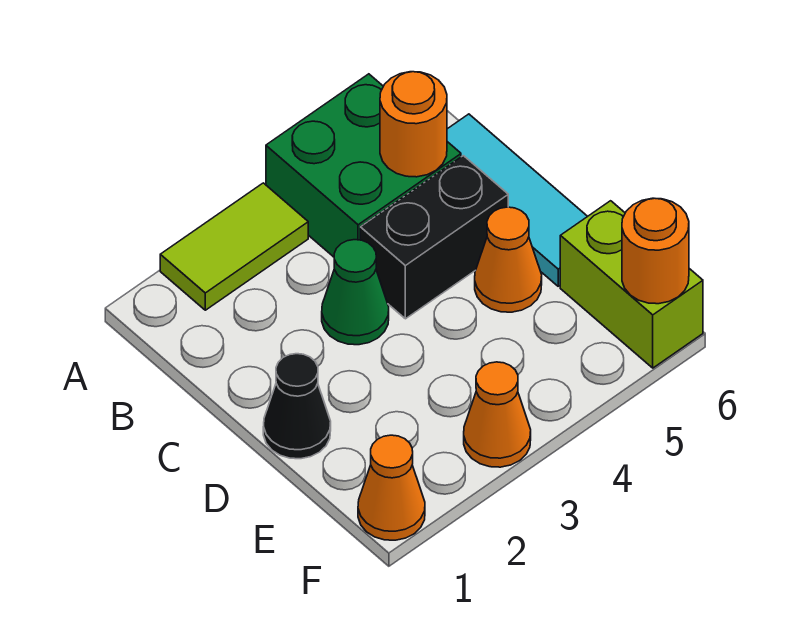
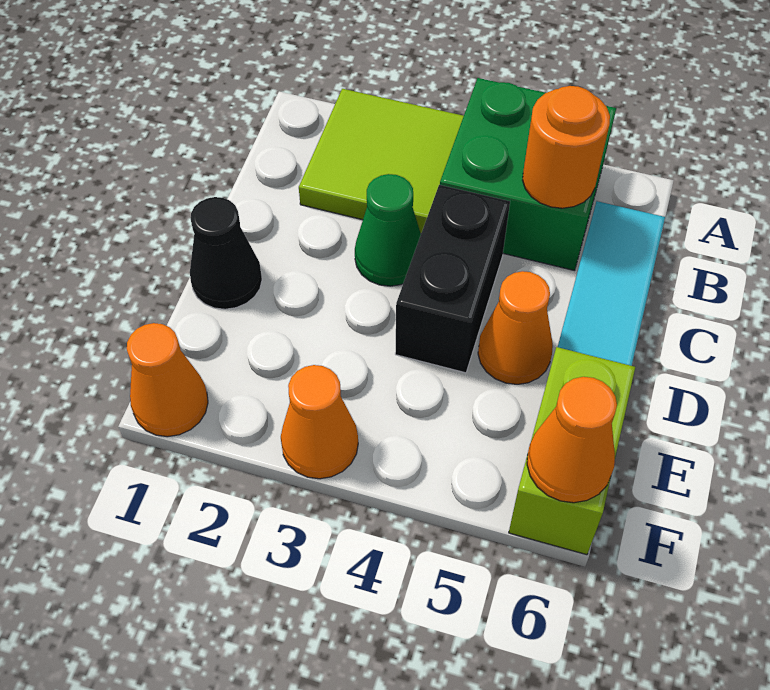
lime tile A2:A3 level 1 -> lime tile A2:B3 level 1
black brick C4:C5 level 1 -> black brick C4:D4 level 1
orange round brick F6 level 2 -> orange cone F6 level 2

